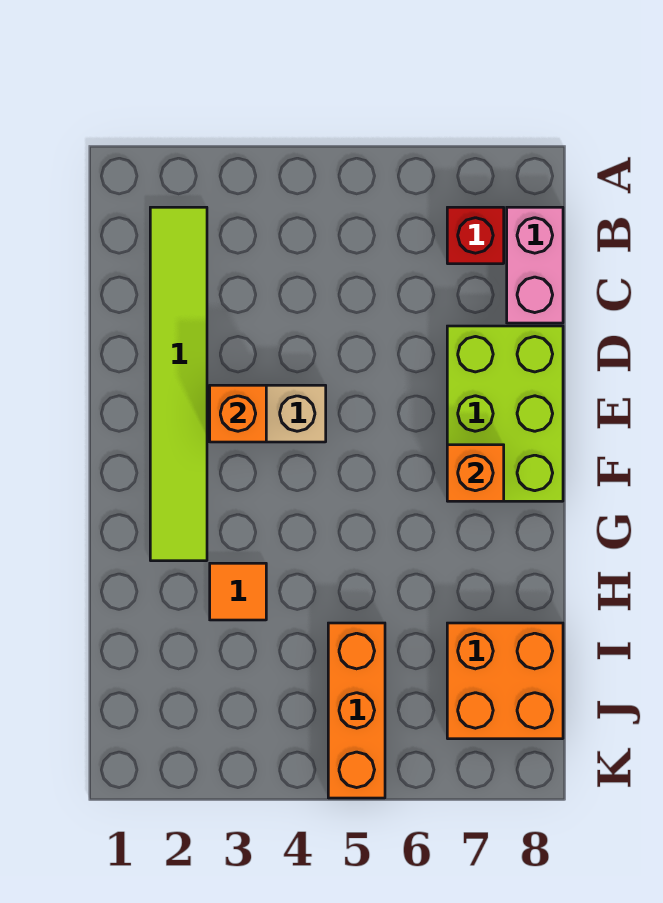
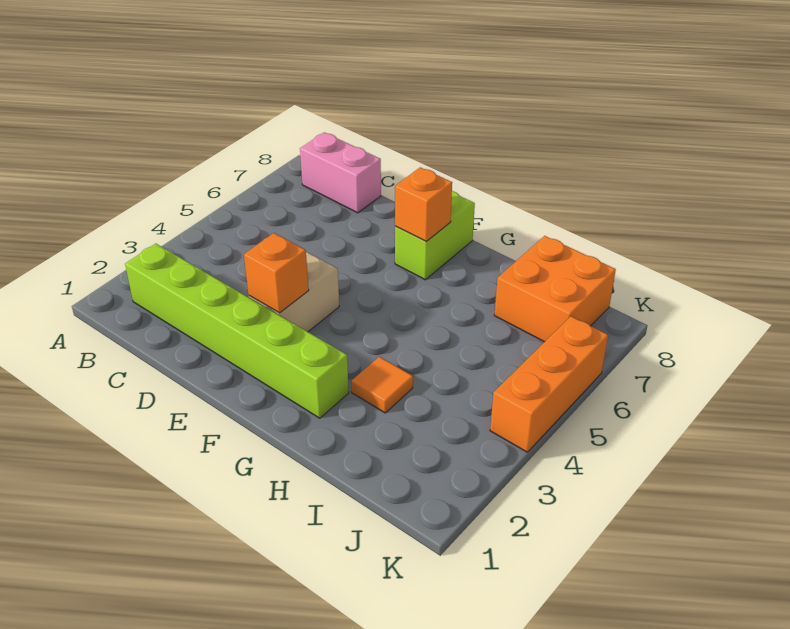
lime tile B2:G2 level 1 -> lime brick B2:G2 level 1
red brick B7 level 1 -> none
lime brick D7:F8 level 1 -> lime brick F7:F8 level 1
orange brick I5:K5 level 1 -> orange brick K4:K6 level 1

